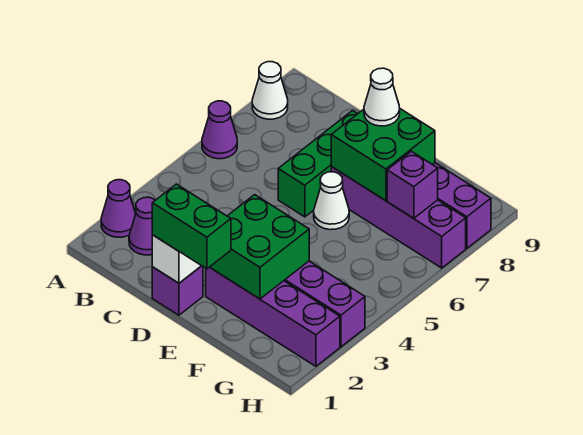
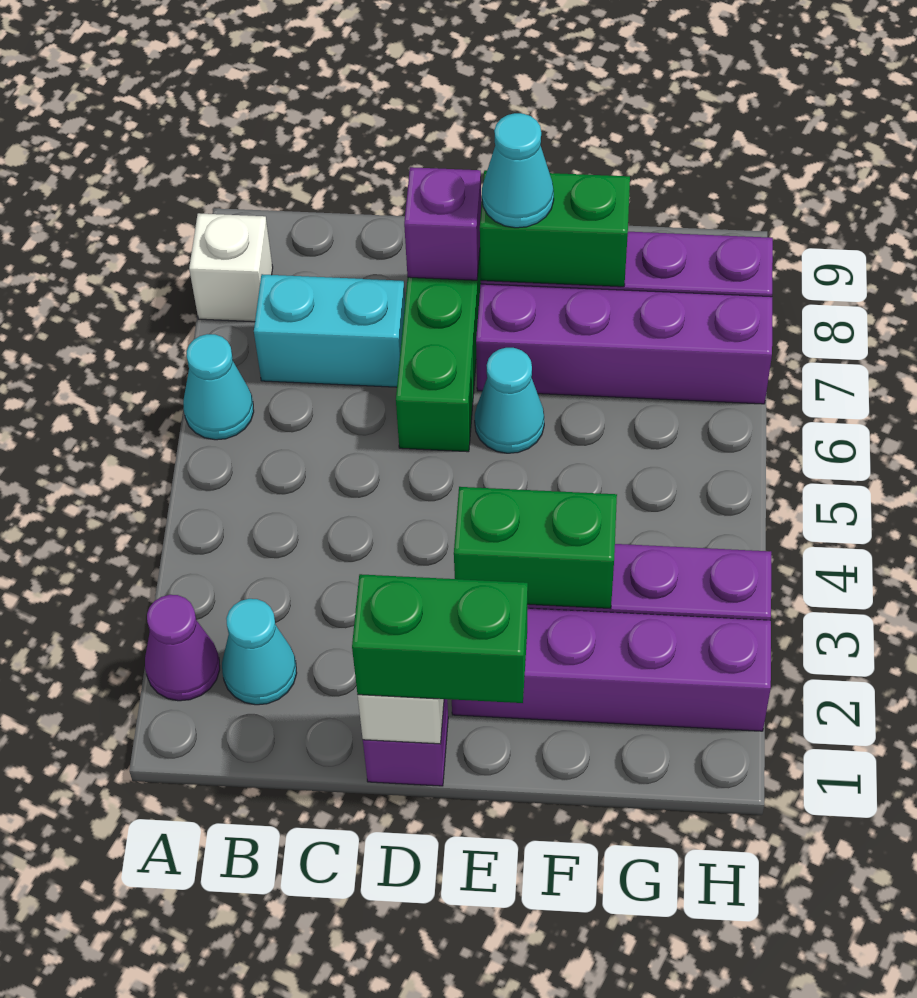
purple cone A6 level 1 -> cyan cone A6 level 1
white cone A8 level 1 -> white brick A8 level 1
purple cone B2 level 1 -> cyan cone B2 level 1
none -> cyan brick B7:C7 level 1
green brick E2:F3 level 2 -> green brick E3:F3 level 2
white cone E6 level 1 -> cyan cone E6 level 1
green brick E7:F8 level 2 -> green brick E8:F8 level 2
white cone E8 level 3 -> cyan cone E8 level 3
purple brick G7 level 2 -> purple brick D8 level 2

